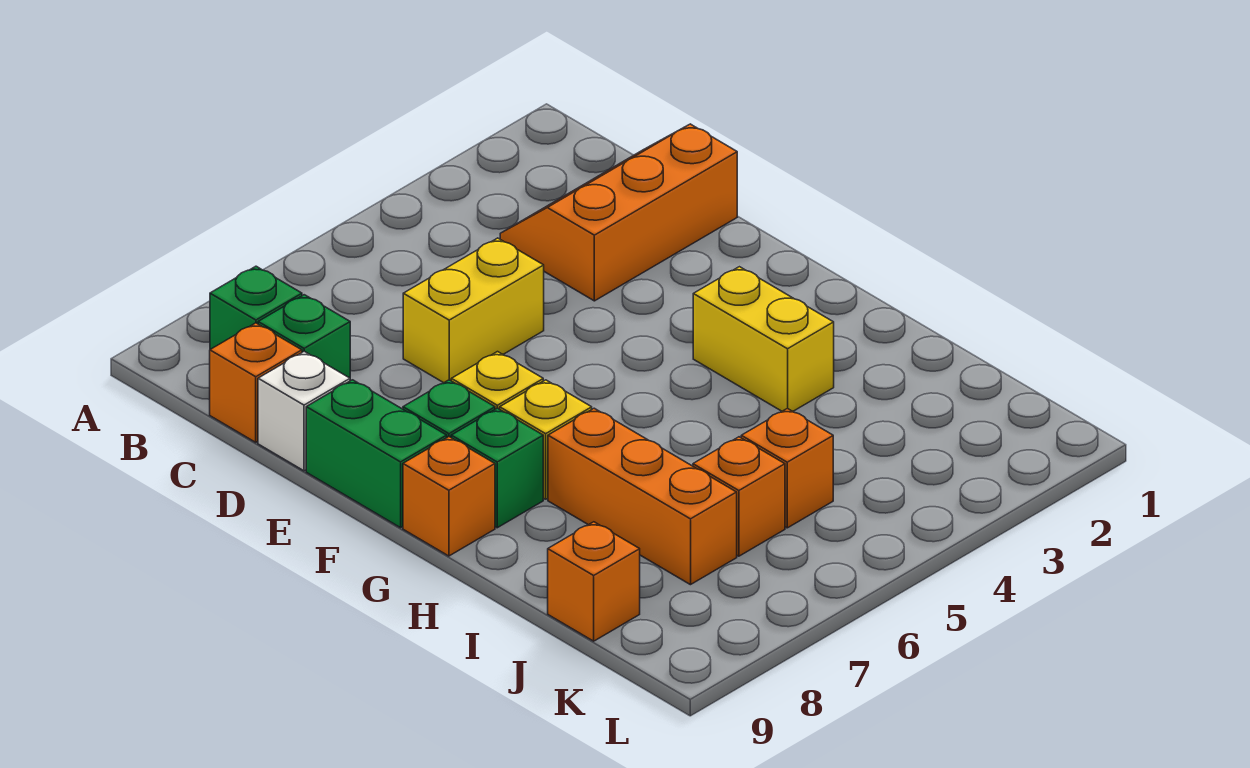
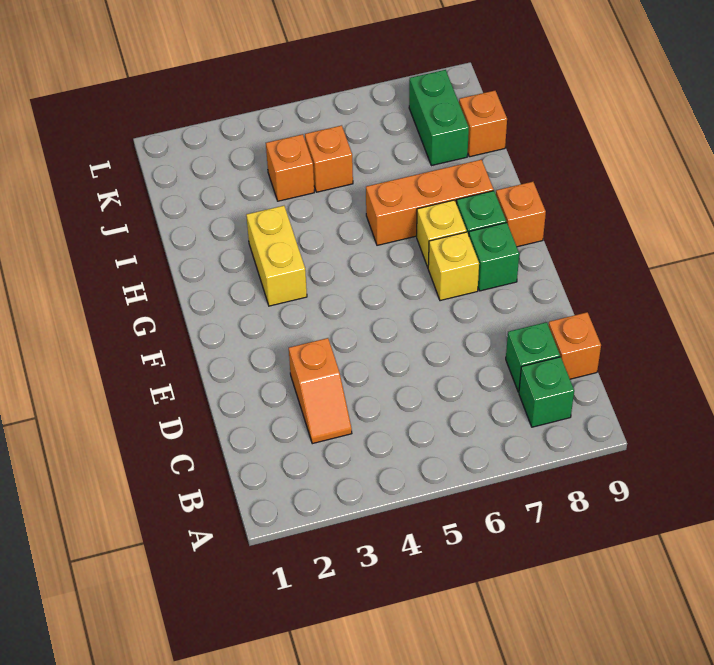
orange slope C1:D3 level 1 top D -> orange slope C3:D3 level 1 top D
yellow brick D5:D6 level 1 -> none
white brick D9 level 1 -> none
green brick E9:F9 level 1 -> green brick J8:K8 level 1
orange brick H7:J7 level 1 -> orange brick H6:H8 level 1
orange brick J6 level 1 -> orange brick J4 level 1

